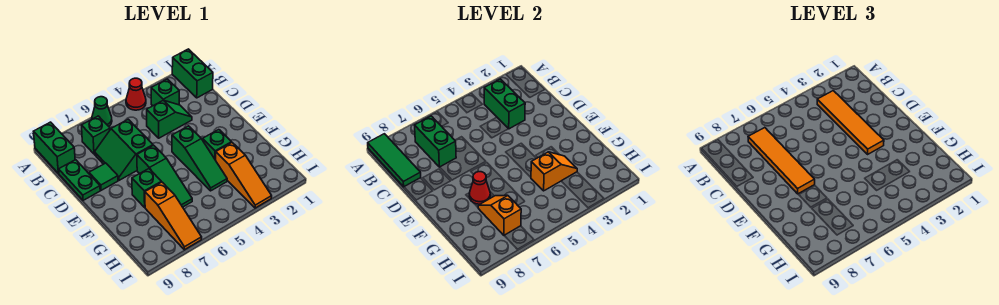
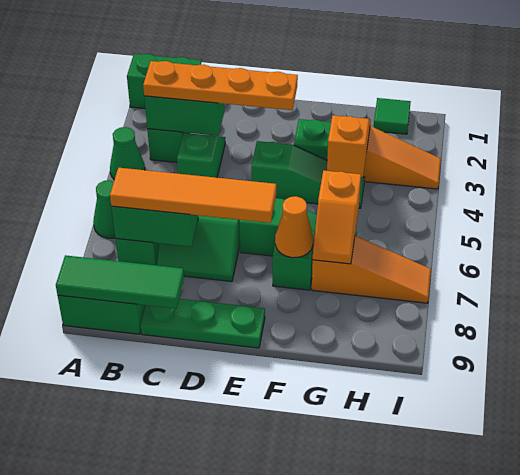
red cone A4 level 1 -> green cone A4 level 1
orange tile B3:E3 level 3 -> orange plate B3:E3 level 3
green plate C9:D9 level 1 -> green plate C9:E9 level 1
green tile D8 level 1 -> green tile H1 level 1
red cone F7 level 2 -> orange cone F7 level 2
orange slope G7:H7 level 2 top H -> orange slope G6:G7 level 2 top 6

